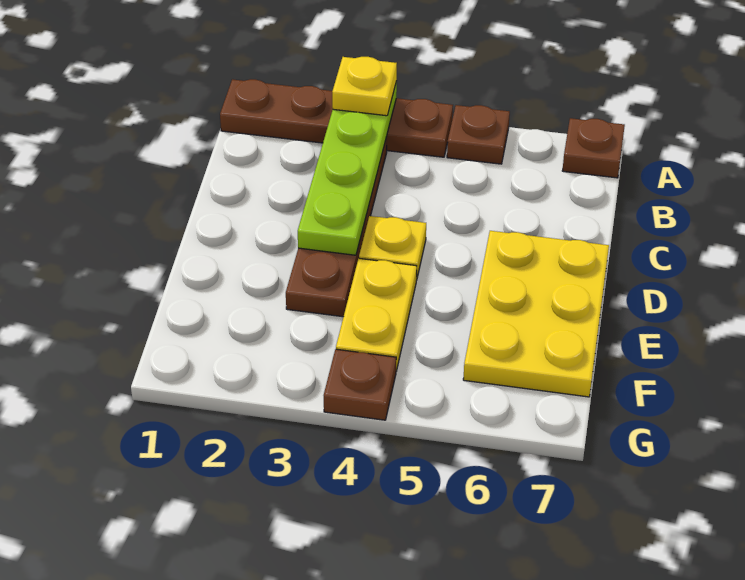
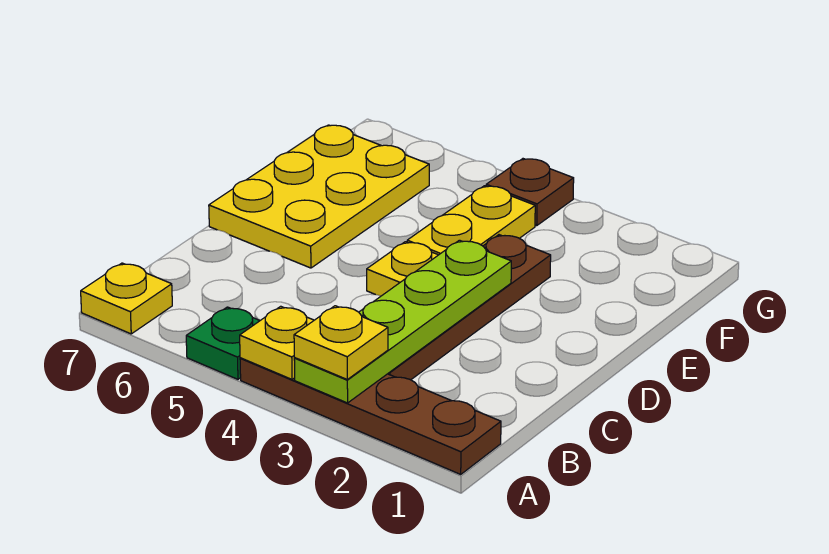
none -> yellow plate A4 level 2
brown plate A5 level 1 -> green plate A5 level 1
brown plate A7 level 1 -> yellow plate A7 level 1

